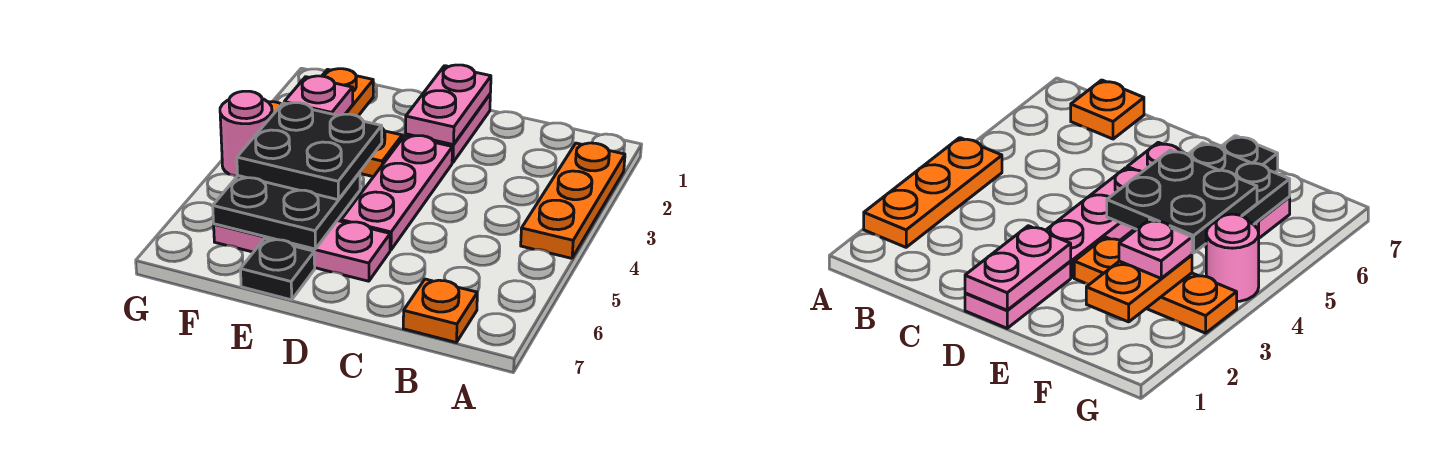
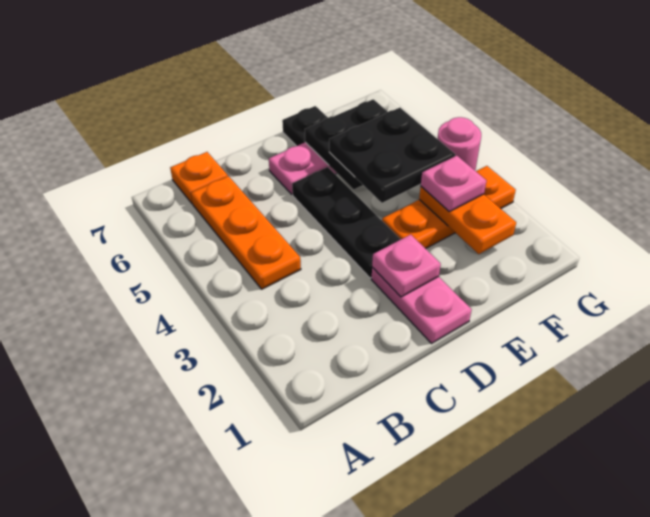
orange plate A2:A4 level 1 -> orange plate B4:B6 level 1
pink plate D1:D2 level 2 -> pink plate D2 level 2
pink plate D3:D5 level 1 -> black plate D3:D5 level 1

